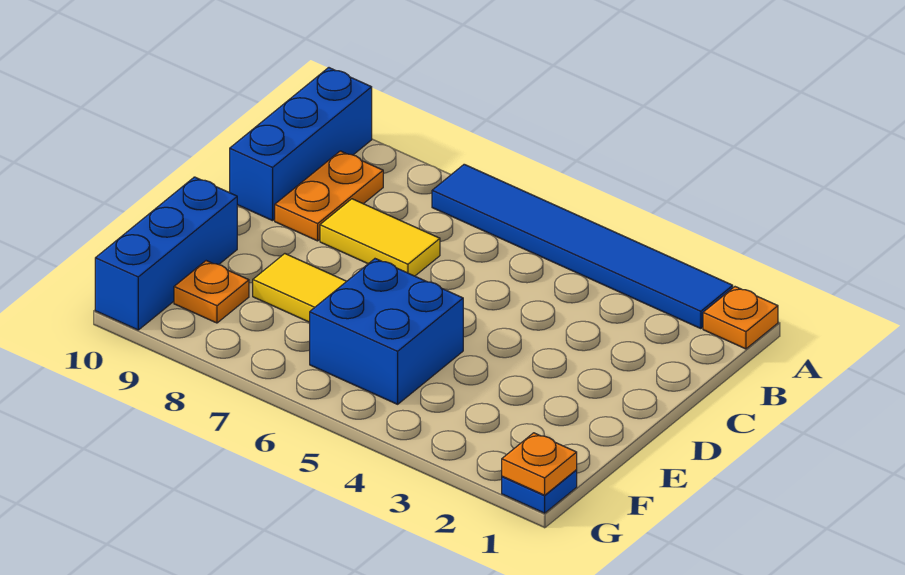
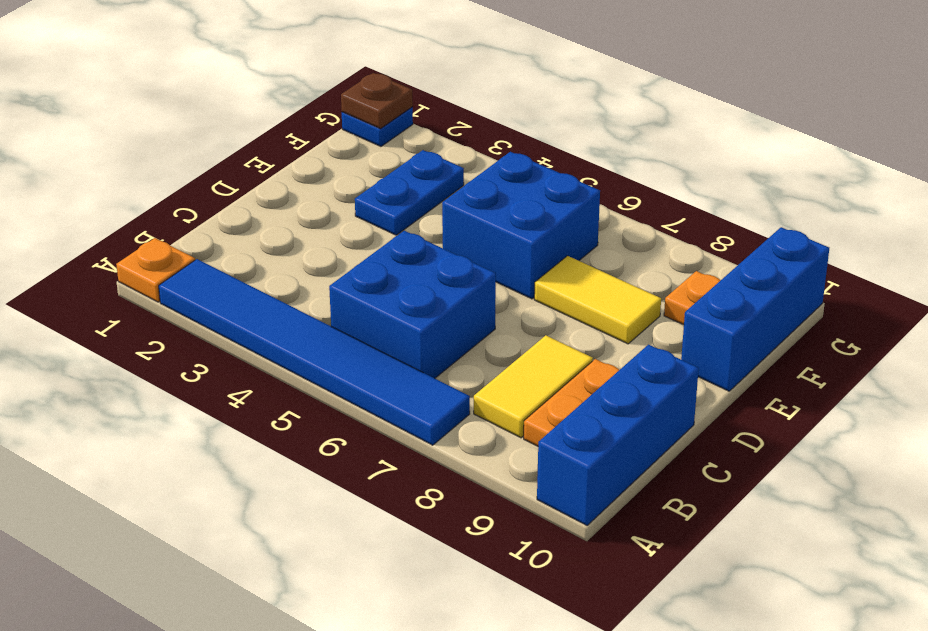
none -> blue brick B5:C6 level 1
yellow tile C7:C8 level 1 -> yellow tile B8:C8 level 1
none -> blue plate E3:F3 level 1
orange plate G1 level 2 -> brown plate G1 level 2

